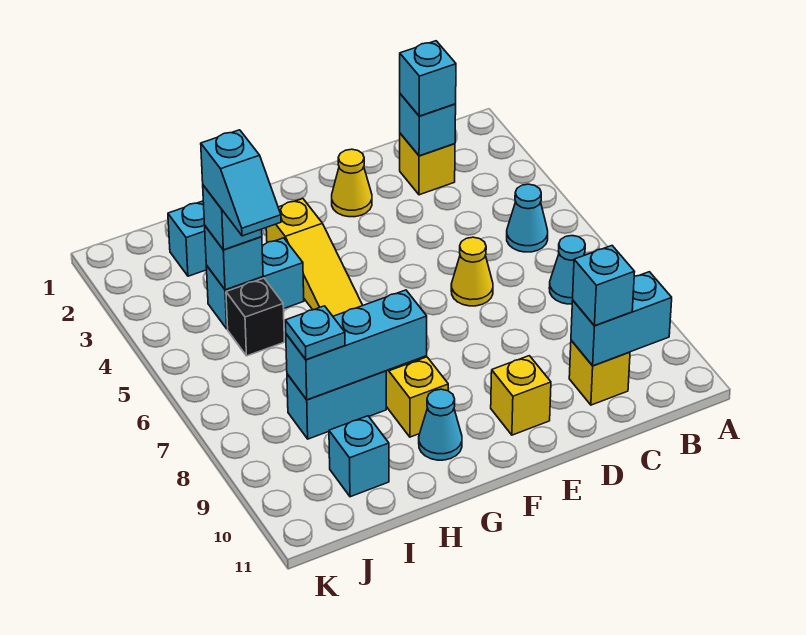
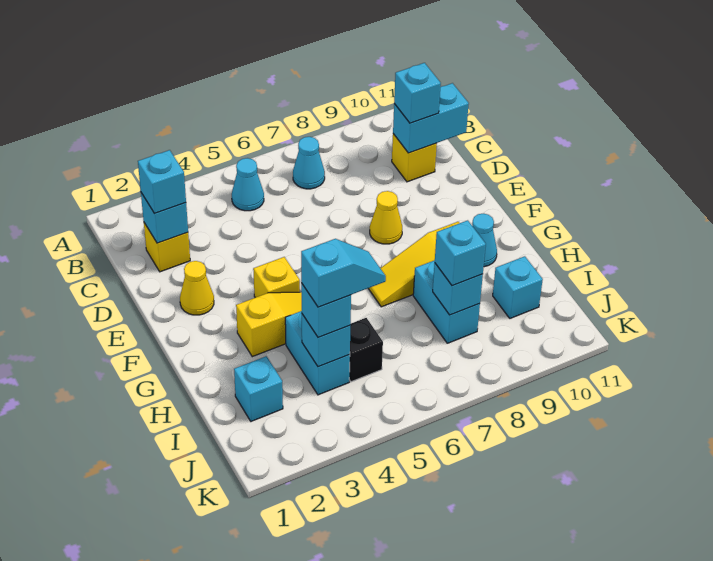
cyan brick B10:C10 level 2 -> cyan brick C10:C11 level 2
yellow cone D6 level 1 -> yellow cone E8 level 1
yellow brick E10 level 1 -> yellow brick F4 level 1
cyan brick G8:I8 level 2 -> cyan brick I8 level 2
cyan plate I8 level 3 -> cyan brick I8 level 3

